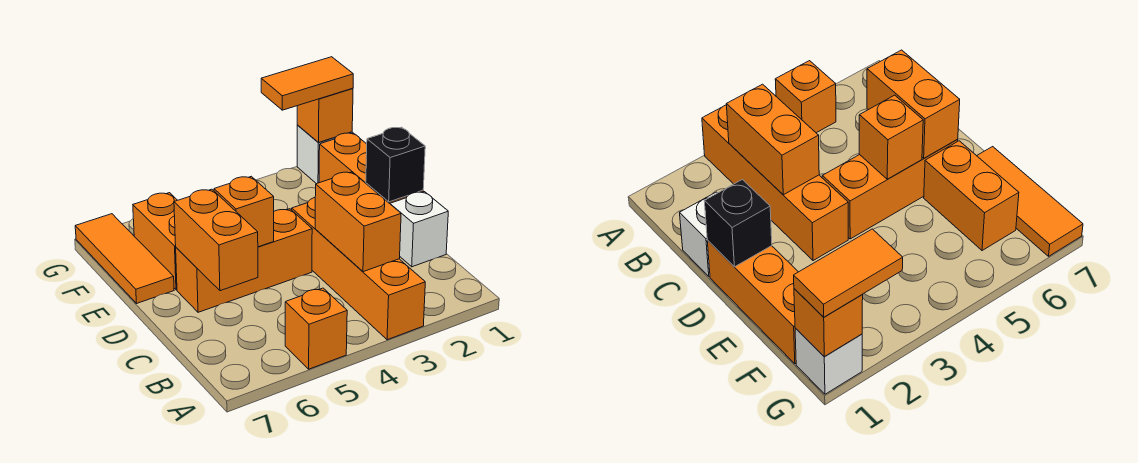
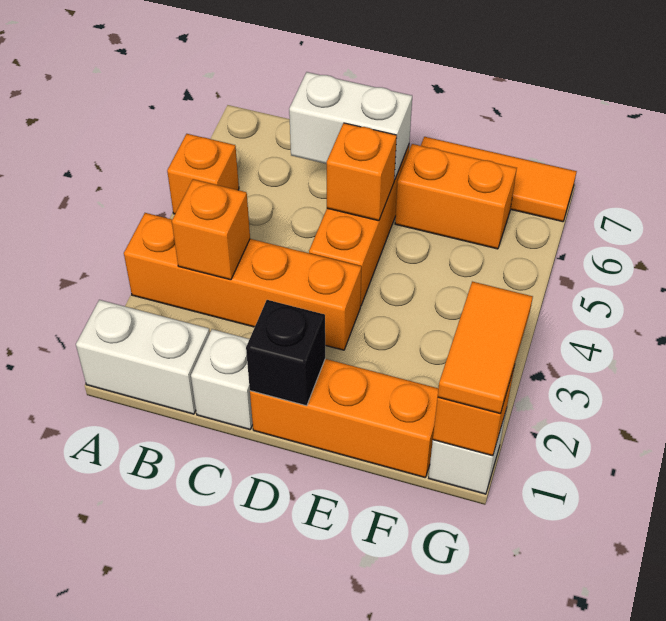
none -> white brick A1:B1 level 1
orange brick B3:C3 level 2 -> orange brick B3 level 2
orange brick C6:D6 level 2 -> white brick C6:D6 level 2

